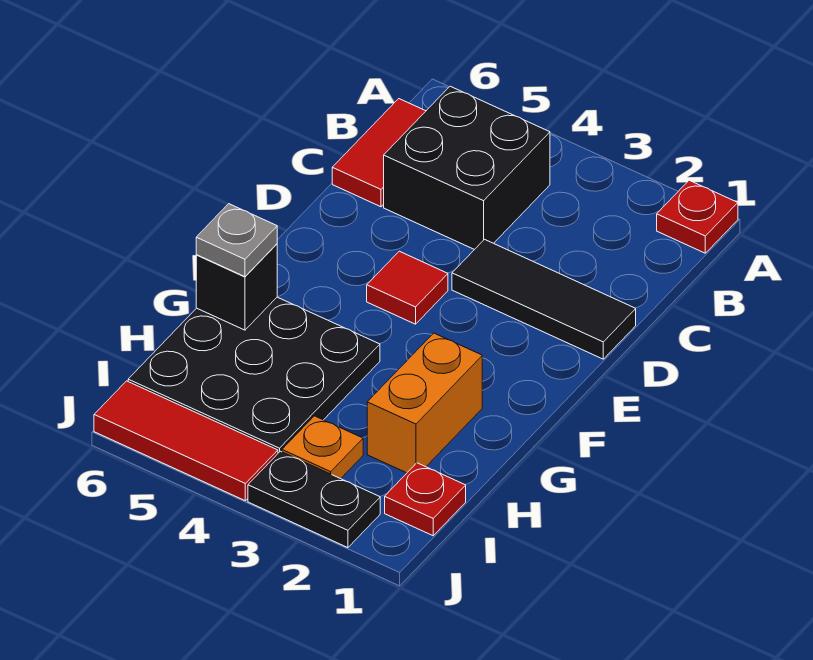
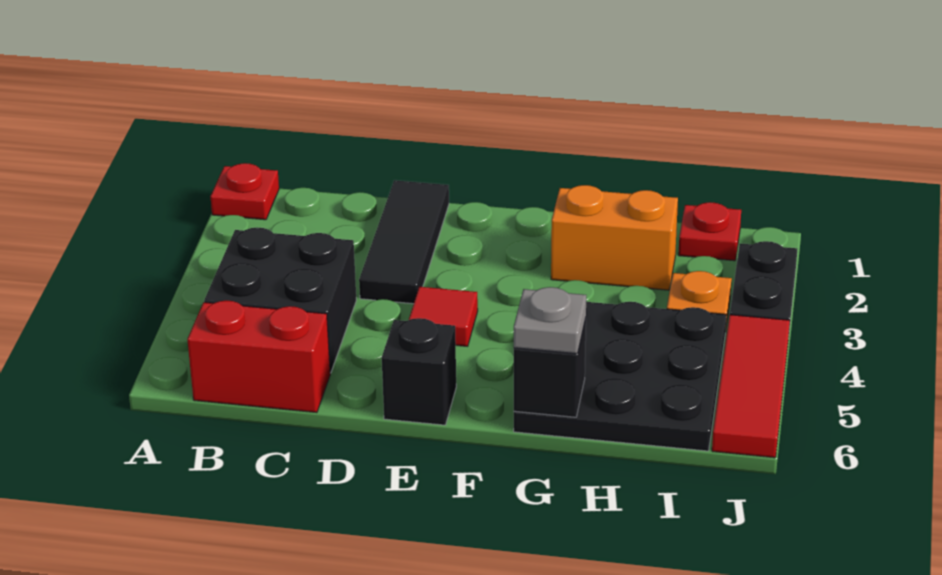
red tile B6:C6 level 1 -> red brick B6:C6 level 1
none -> black brick E6 level 1

